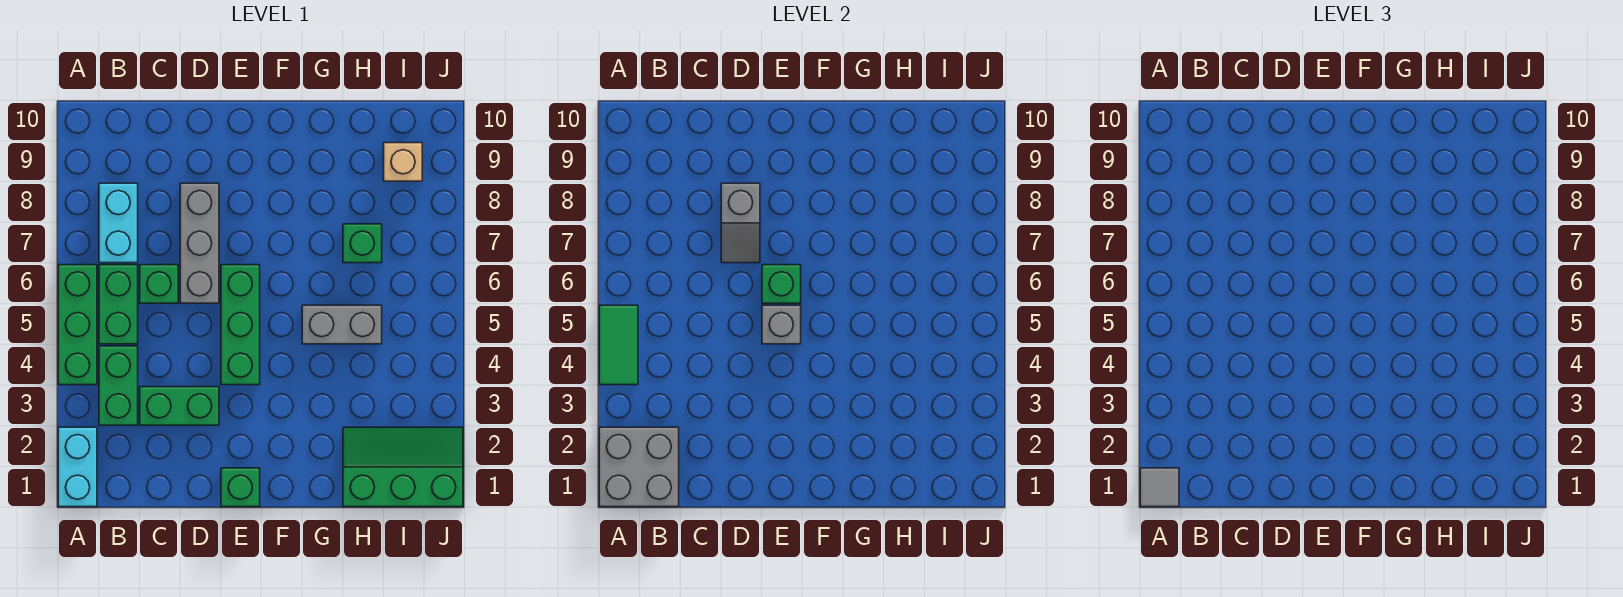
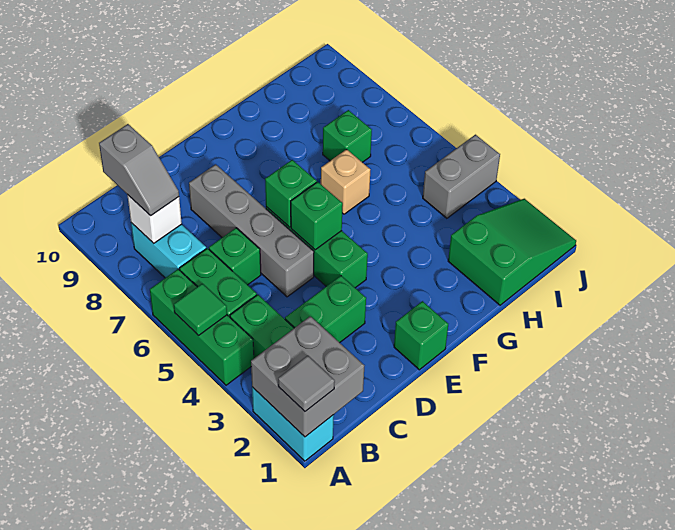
green tile A4:A5 level 2 -> green tile A5 level 2
none -> white brick B8 level 2
grey brick D6:D8 level 1 -> grey brick D5:D8 level 1
grey slope D7:D8 level 2 top 8 -> grey slope B8:B9 level 3 top 9
grey brick E5 level 2 -> green brick E5 level 2
grey brick G5:H5 level 1 -> grey brick I4:J4 level 1
green slope H1:J2 level 1 top 1 -> green slope H1:J2 level 1 top H
tan brick I9 level 1 -> tan brick G6 level 1

